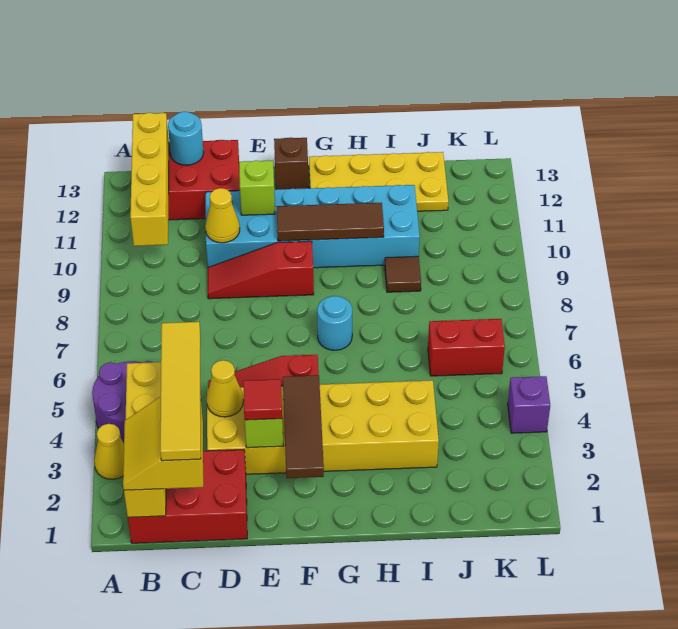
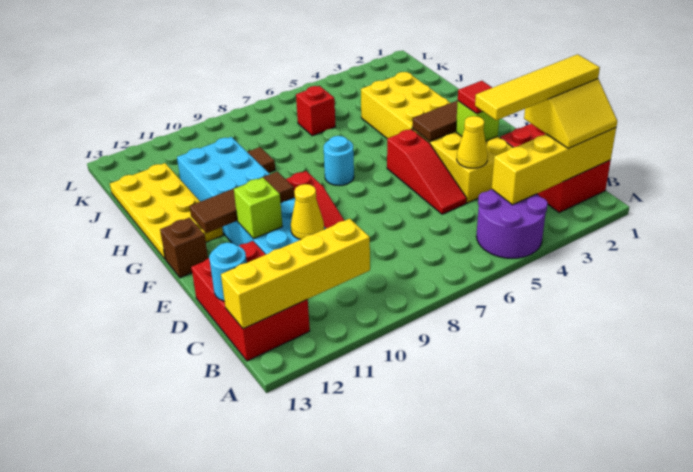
yellow cone A3 level 1 -> none
brown tile F10:H10 level 2 -> brown tile F10:F12 level 2
red brick J6:K6 level 1 -> red brick J6 level 1
purple brick L4 level 1 -> none

